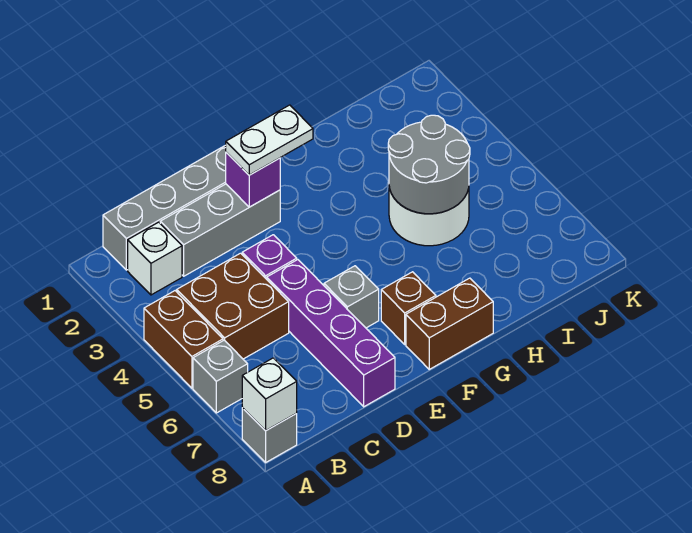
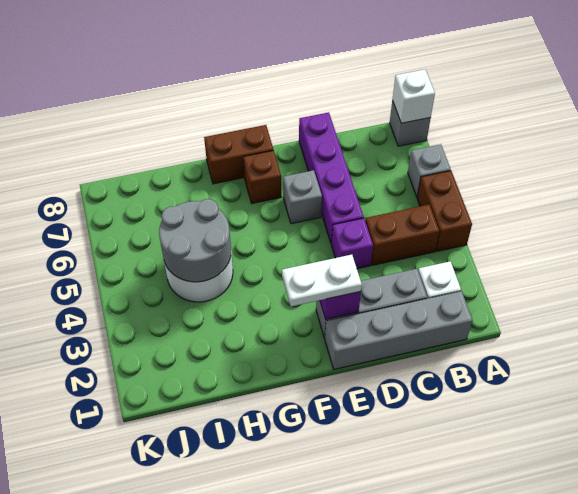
brown brick B4:C5 level 1 -> brown brick B4:C4 level 1

